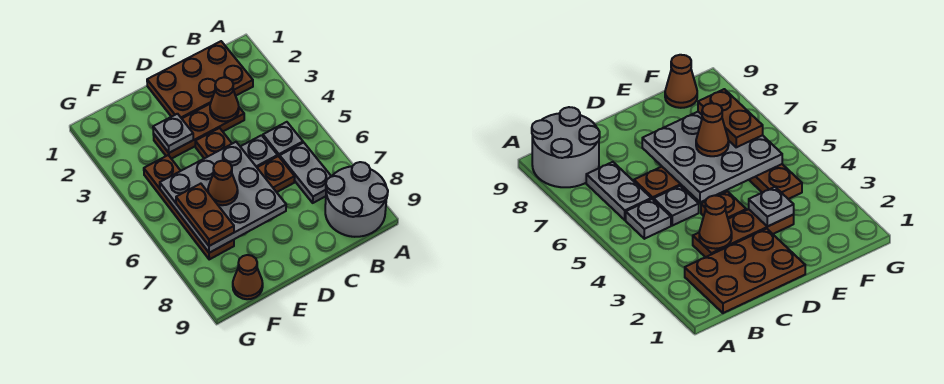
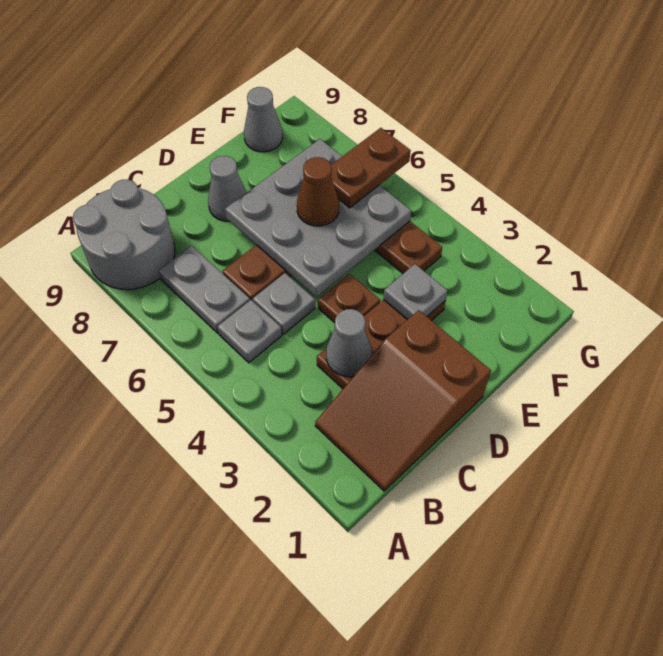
brown plate B1:D2 level 1 -> brown slope B1:D2 level 1 top D
brown cone C3 level 2 -> grey cone C3 level 2
none -> grey cone D8 level 1
brown plate F6:F7 level 3 -> brown plate F6:G6 level 3
brown cone F9 level 1 -> grey cone F9 level 1

